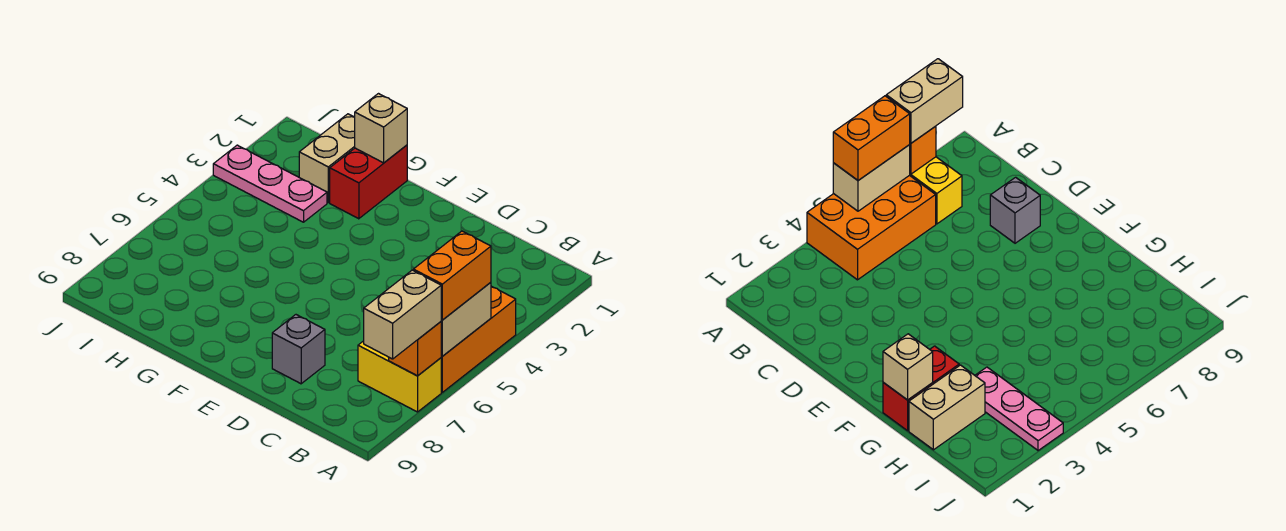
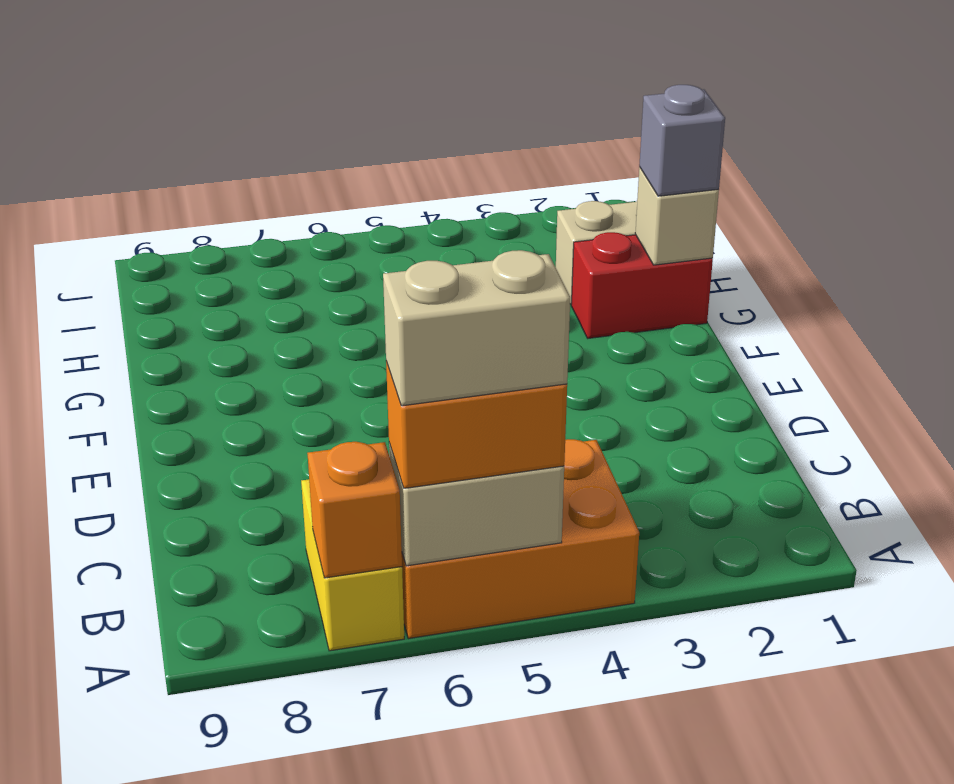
tan brick A7:A8 level 3 -> tan brick A5:A6 level 4
grey brick D8 level 1 -> grey brick G1 level 3
pink plate H3:J3 level 1 -> none

